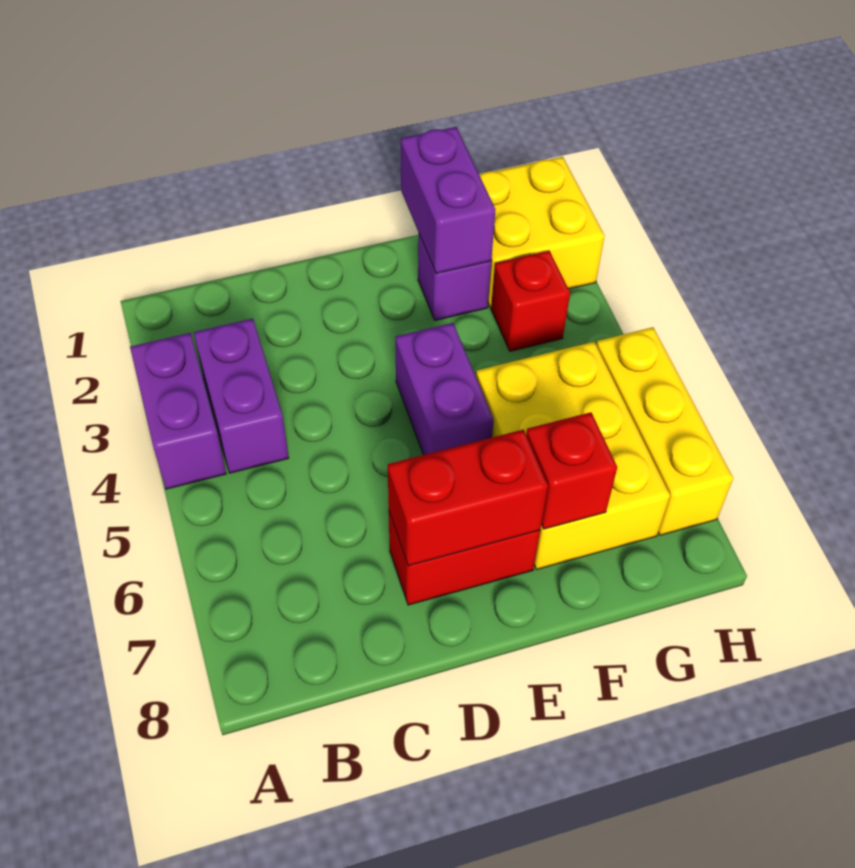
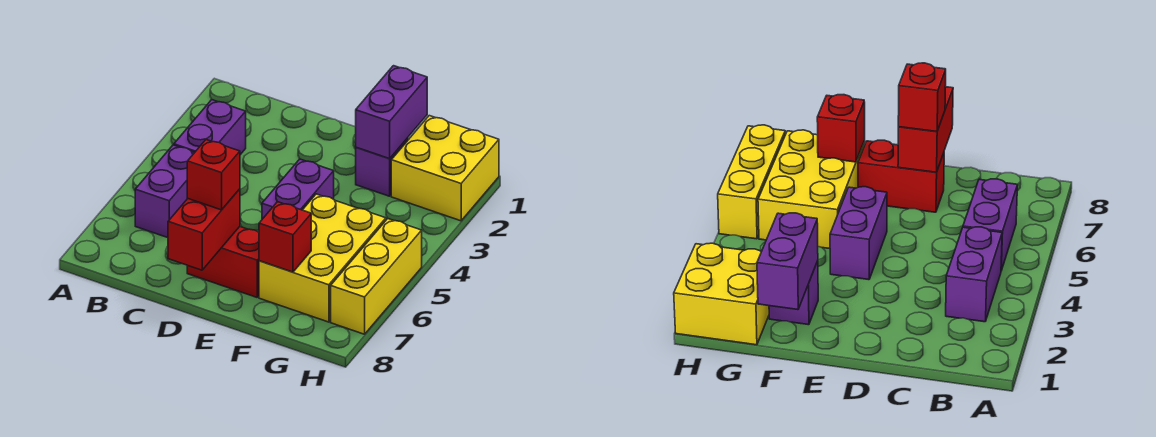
purple brick A3:A4 level 1 -> purple brick B5:B6 level 1
red brick D7:E7 level 2 -> red brick D7:D8 level 2
red brick G3 level 1 -> red brick D7 level 3

